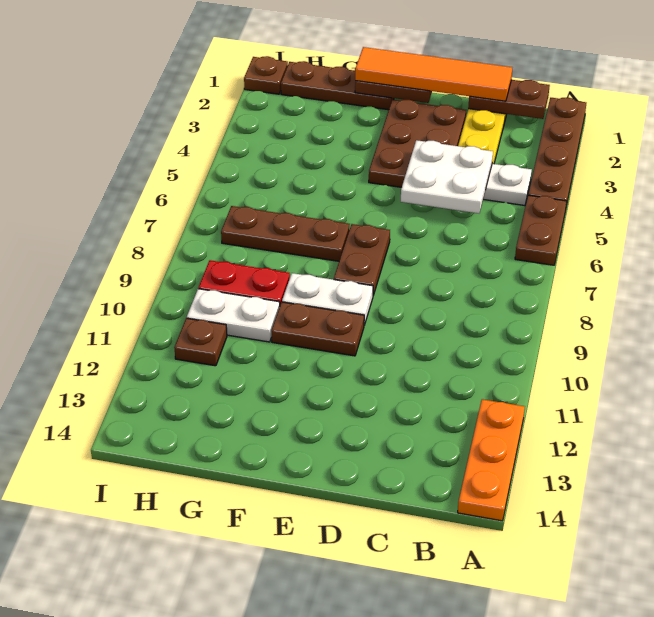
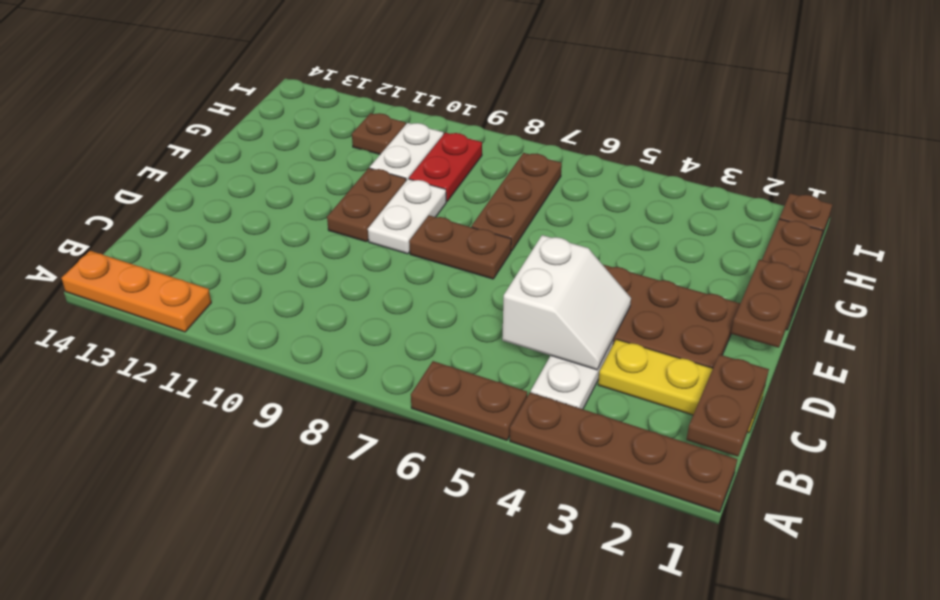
orange tile C1:F1 level 3 -> none
white plate C4:D5 level 2 -> white slope C4:D5 level 2 top 5

